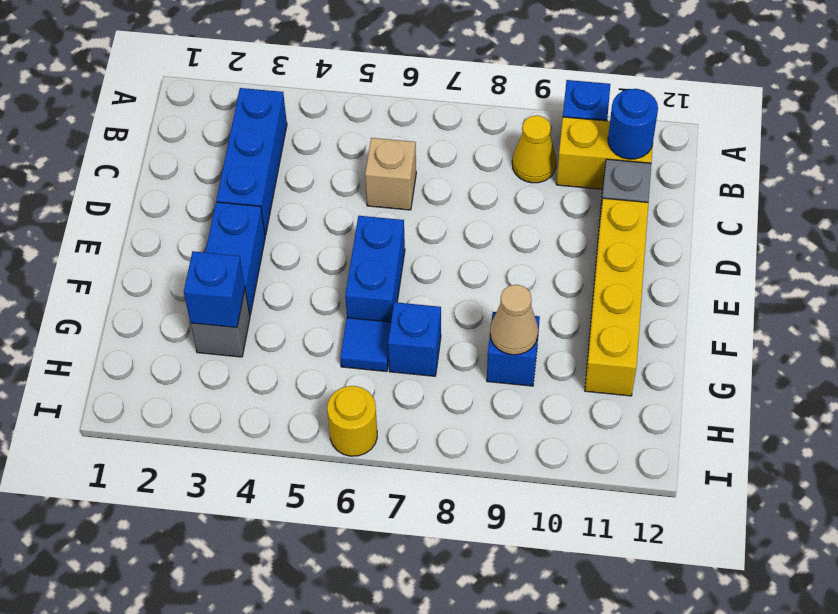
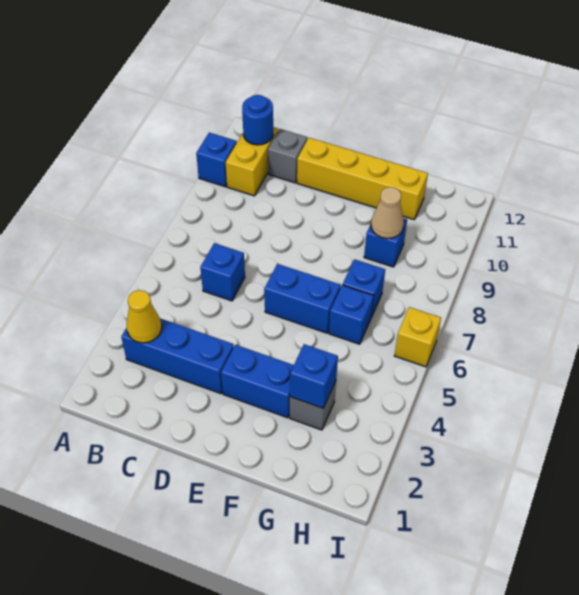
yellow cone B9 level 1 -> yellow cone B3 level 2
tan brick C6 level 1 -> blue brick C6 level 1
blue tile G6 level 1 -> blue brick G6 level 1
yellow round brick I6 level 1 -> yellow brick I6 level 1

